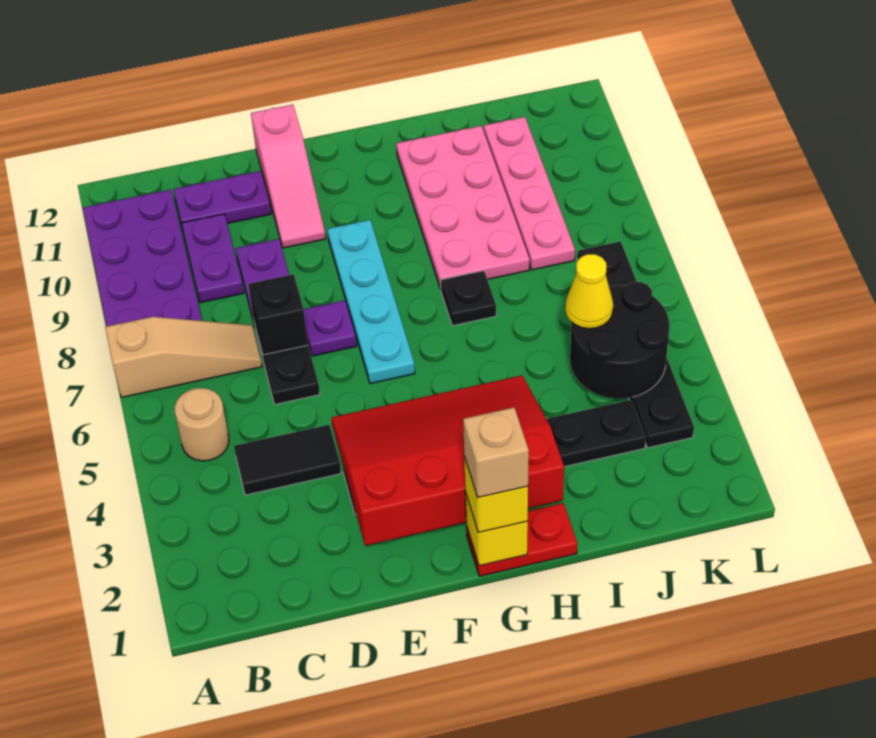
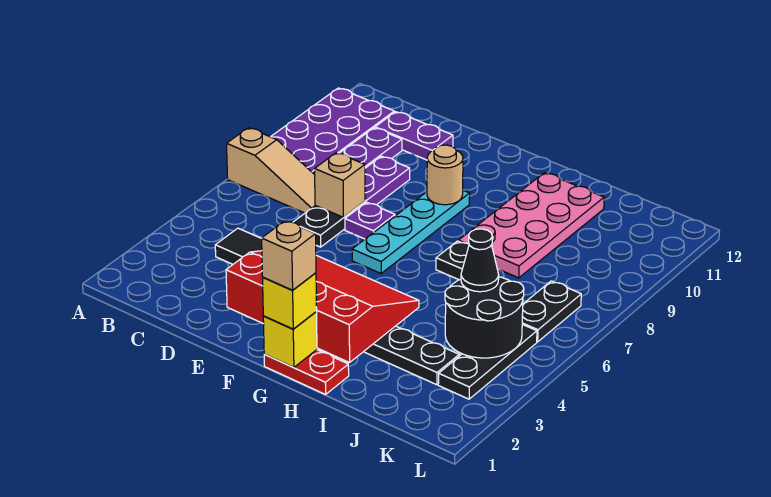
tan round brick B5 level 1 -> tan round brick F9 level 2
black brick D7 level 2 -> tan brick D7 level 2
pink slope E10:E12 level 1 top 12 -> none
yellow cone J5 level 3 -> black cone J5 level 3
pink plate J8:J11 level 1 -> none

